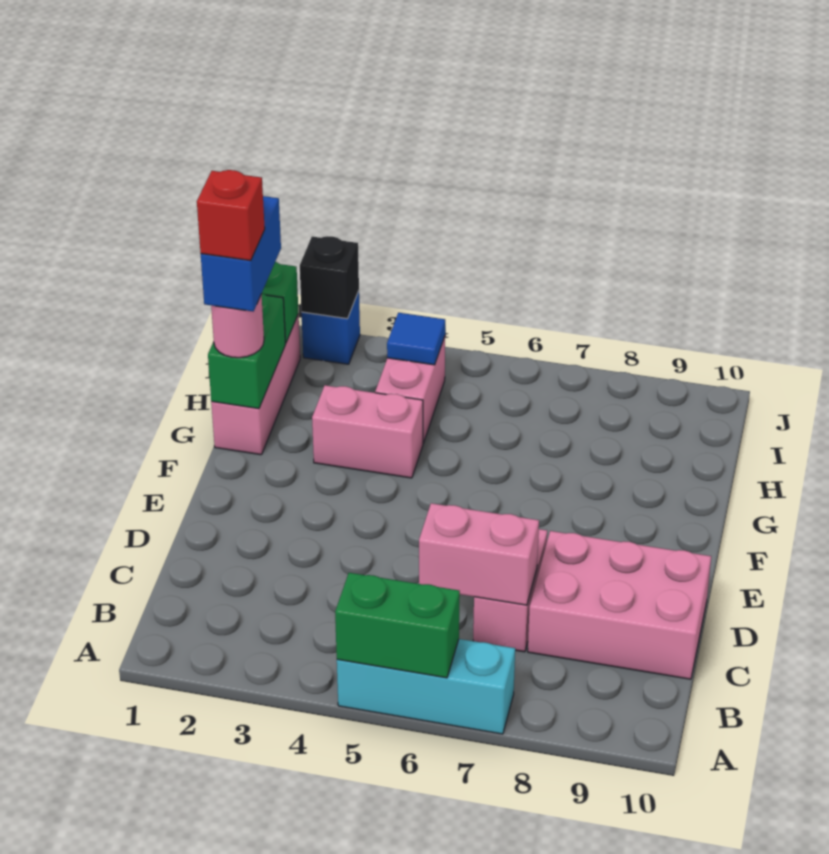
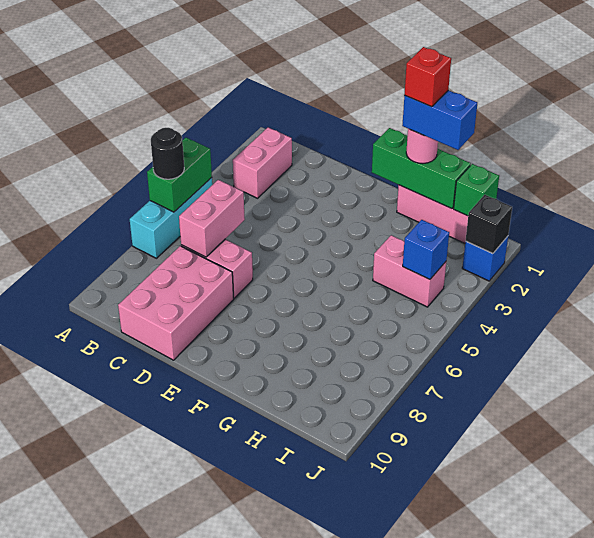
none -> black round brick A6 level 3
green brick G1:H1 level 2 -> green brick F1:H1 level 2
pink brick G3:G4 level 1 -> pink brick B2:B3 level 1
blue tile I4 level 2 -> blue brick I4 level 2

